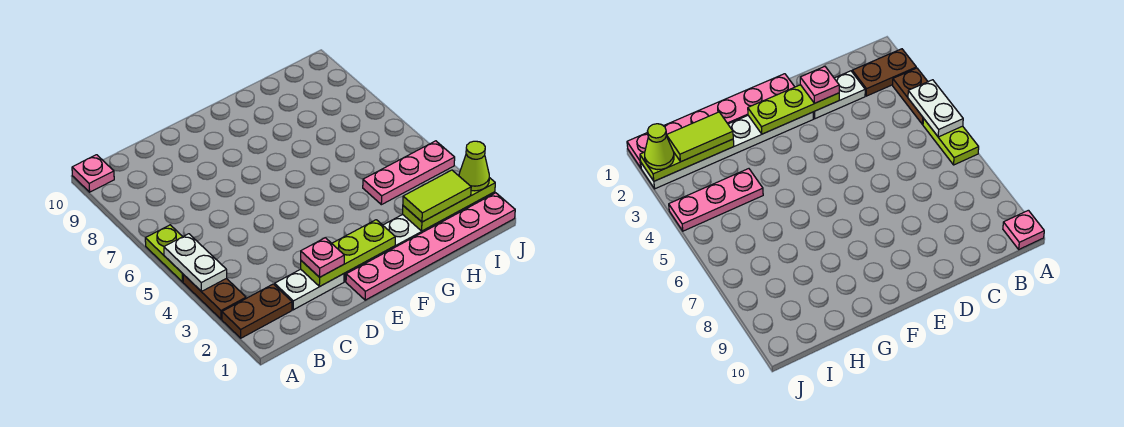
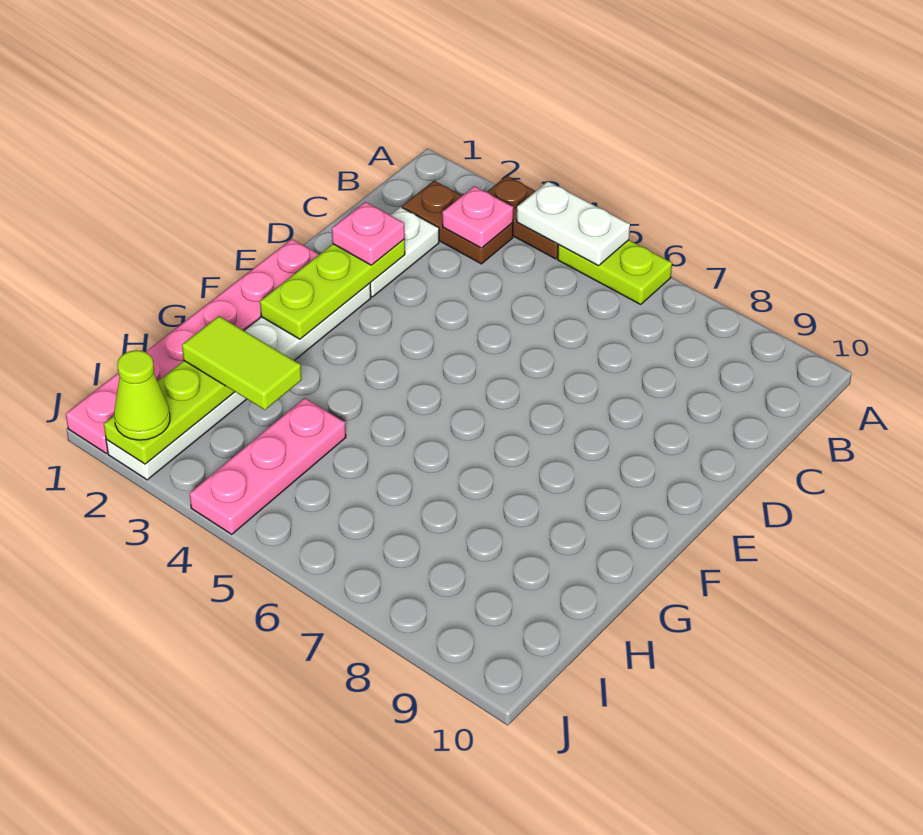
brown plate A2:B2 level 1 -> brown plate B2:B3 level 1
pink plate A10 level 1 -> pink plate B3 level 2
lime tile H2:I2 level 3 -> lime tile H2:H3 level 3

